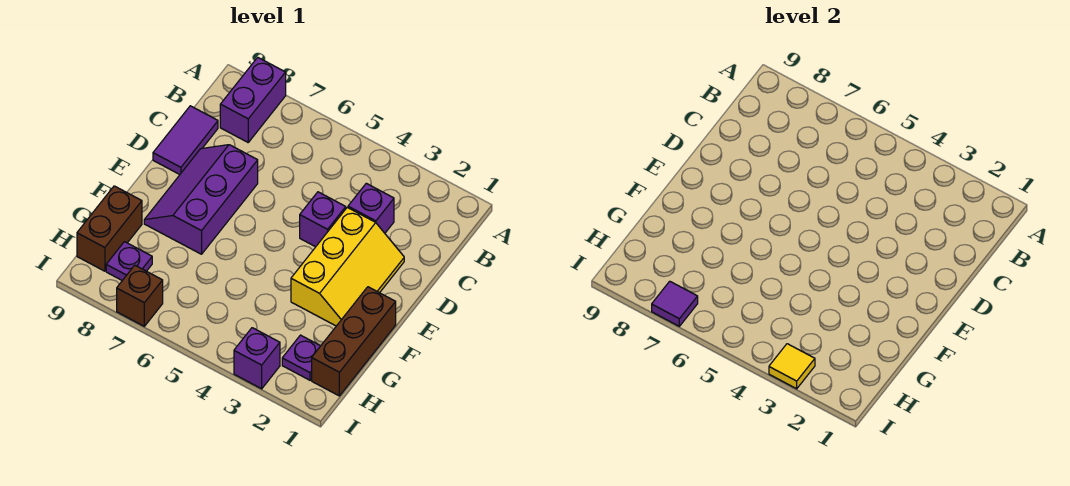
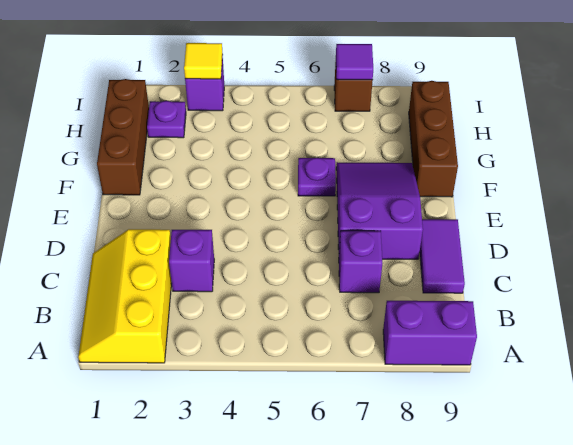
purple brick A8:B8 level 1 -> purple brick A8:A9 level 1
yellow slope D2:F3 level 1 top 3 -> yellow slope A1:C2 level 1 top 2
purple brick D4 level 1 -> purple brick C7 level 1
purple slope D7:F8 level 1 top 7 -> purple slope D7:F8 level 1 top D
brown brick G9:H9 level 1 -> brown brick F9:H9 level 1
purple plate H8 level 1 -> purple plate F6 level 1

